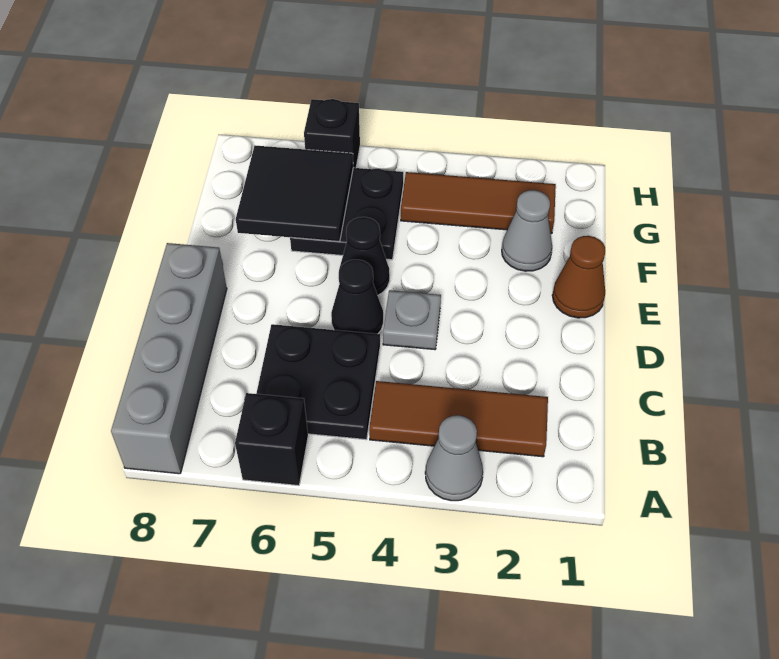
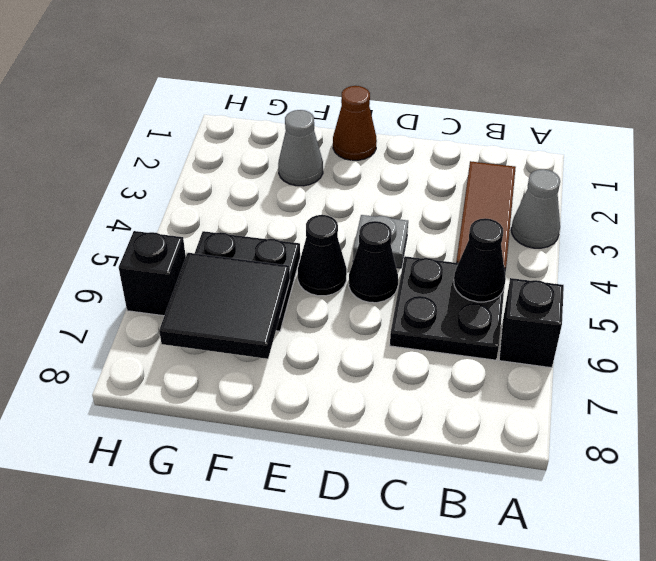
grey brick A8:D8 level 1 -> none
none -> black cone B5 level 2
brown tile G2:G4 level 1 -> none

